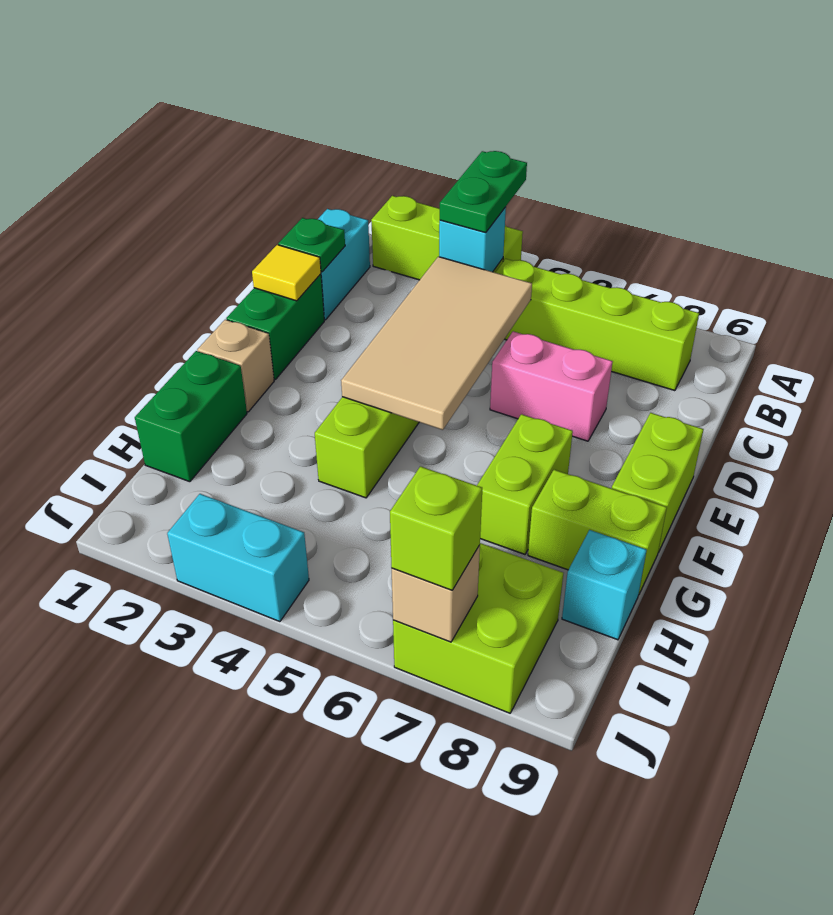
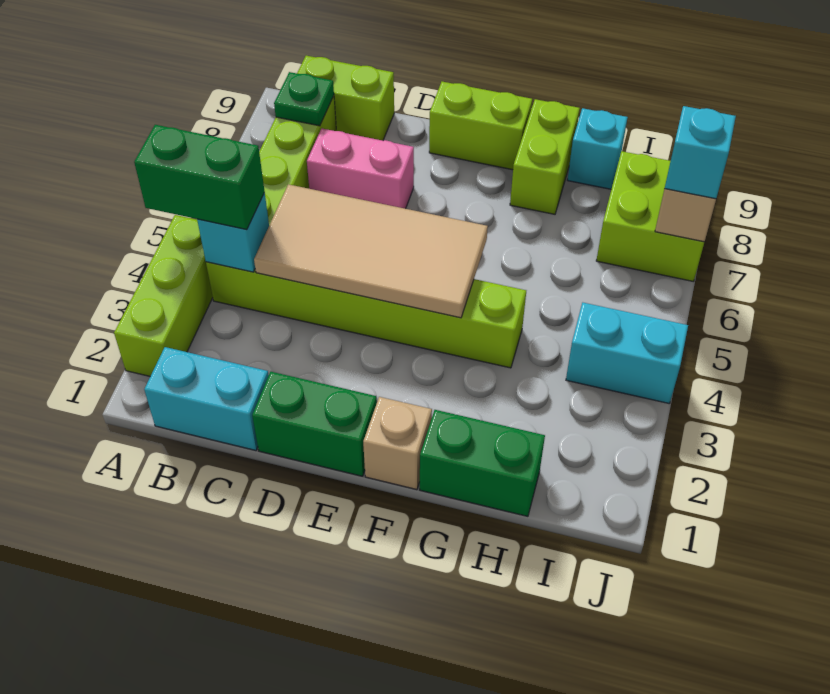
green plate A4:B4 level 3 -> green brick A4:B4 level 3
green plate C1 level 2 -> green plate B8 level 2
yellow tile D1 level 2 -> none
pink brick D6:D7 level 1 -> pink brick C7:D7 level 1
lime brick F7:G7 level 1 -> lime brick B9:C9 level 1
cyan brick J3:J4 level 1 -> cyan brick I4:J4 level 1
lime brick J7 level 3 -> cyan brick J7 level 3

